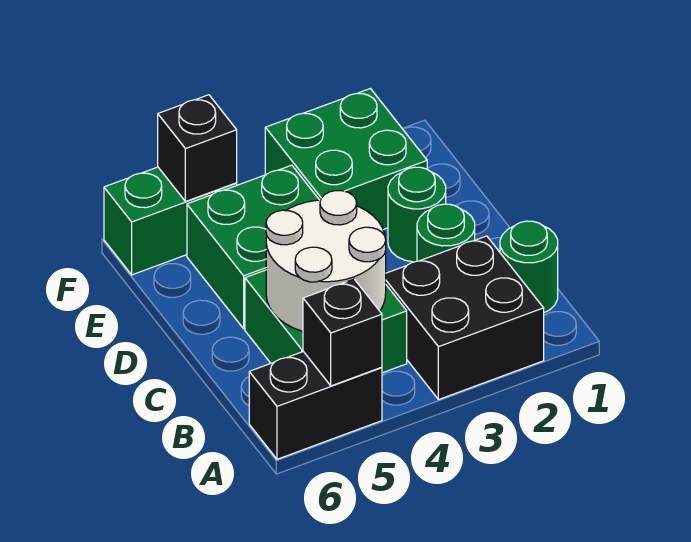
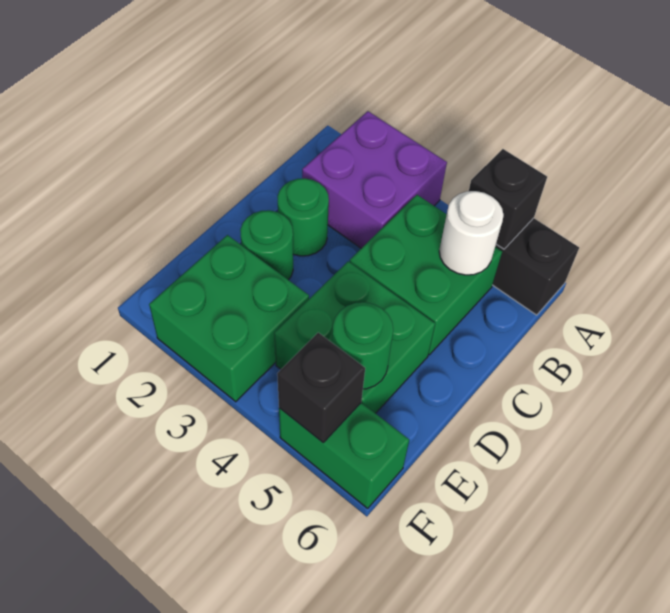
black brick A2:B3 level 1 -> purple brick A2:B3 level 1
green round brick B1 level 1 -> green round brick E5 level 2
white round brick B4:C5 level 2 -> white round brick B5 level 2

